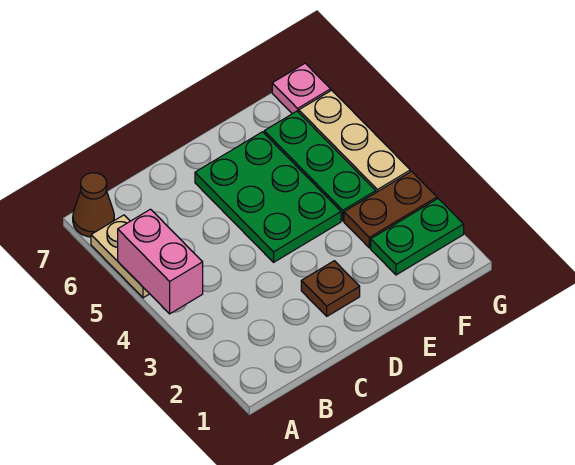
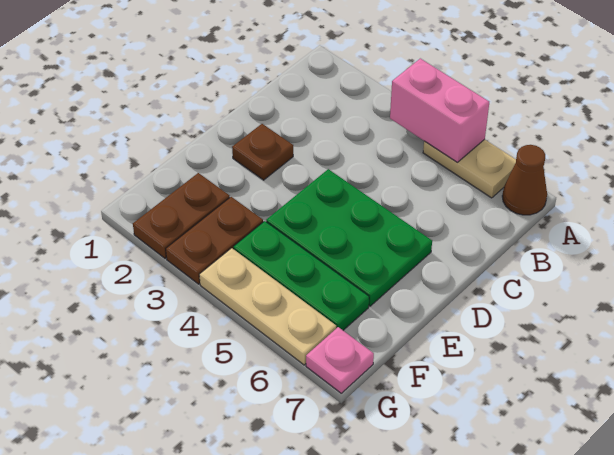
green plate F2:G2 level 1 -> brown plate F2:G2 level 1

